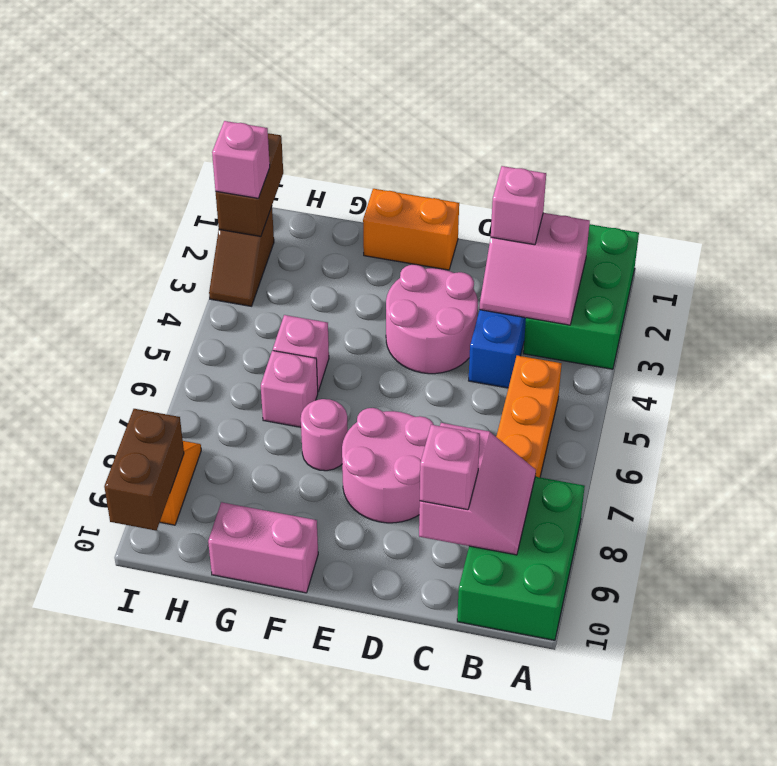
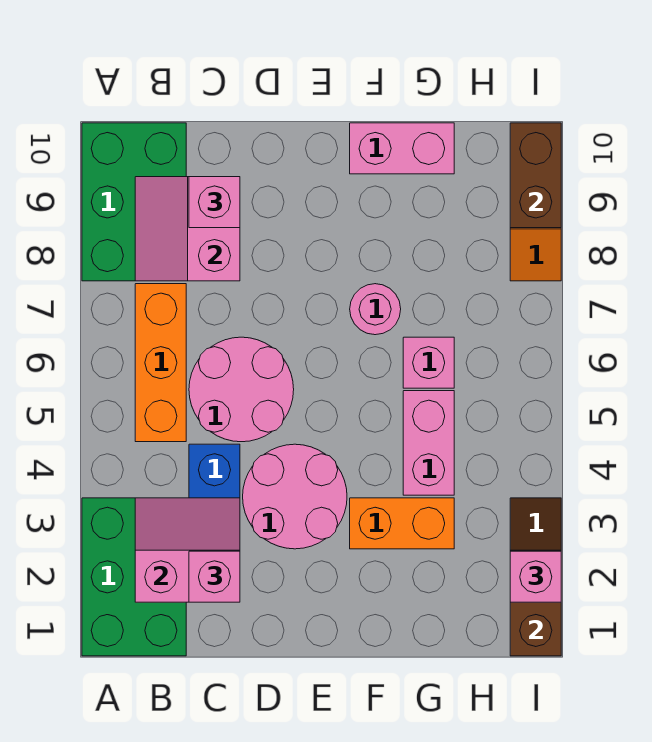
pink round brick D7:E8 level 1 -> pink round brick C5:D6 level 1
orange brick E1:F1 level 1 -> orange brick F3:G3 level 1
pink brick G5 level 1 -> pink brick G4:G5 level 1

